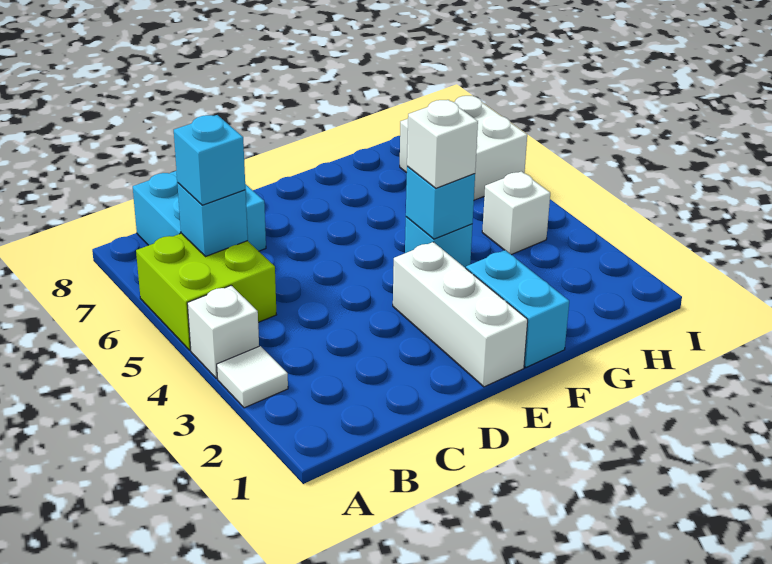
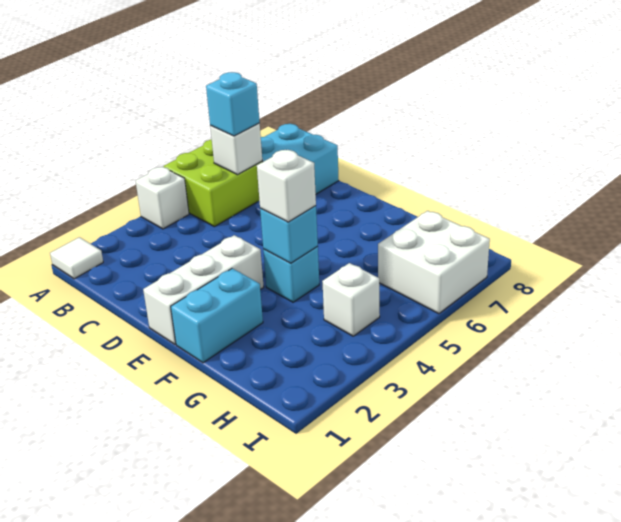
white tile A3 level 1 -> white tile A1 level 1
cyan brick B6 level 2 -> white brick B6 level 2

